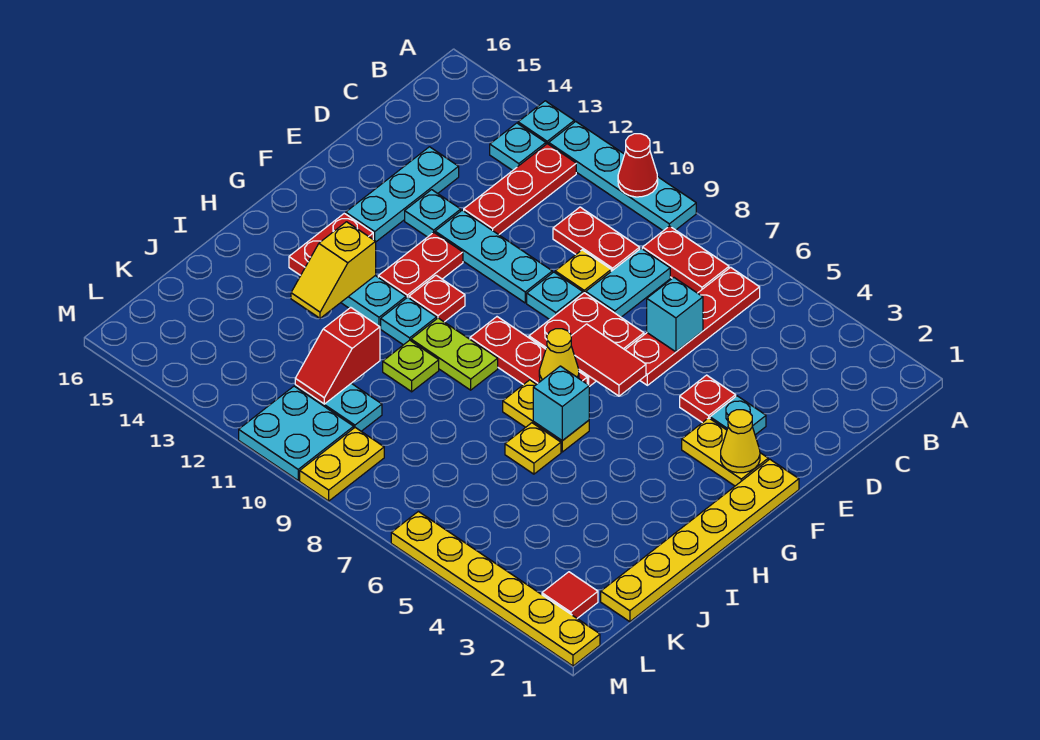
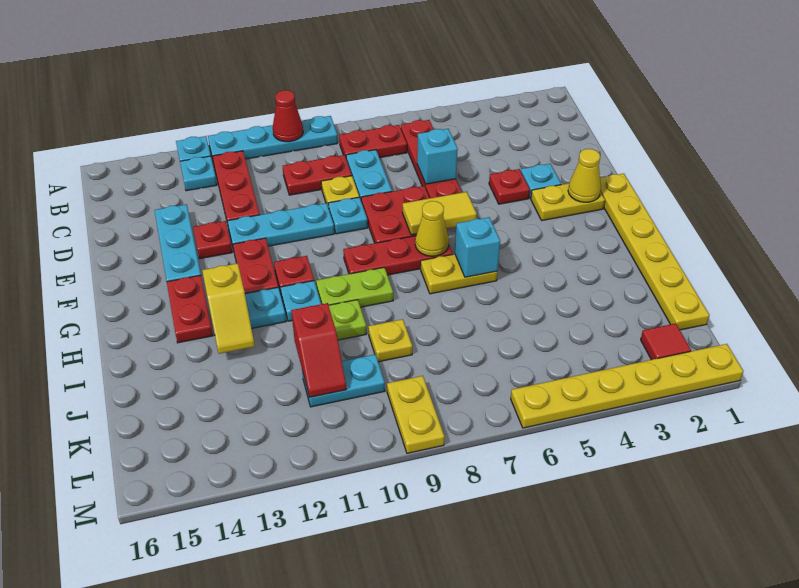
cyan plate E13 level 1 -> red plate E13 level 1
red tile F6:F7 level 2 -> yellow tile F6:F7 level 2
yellow plate I6 level 1 -> yellow plate J9 level 1
cyan plate L10:M11 level 1 -> none

